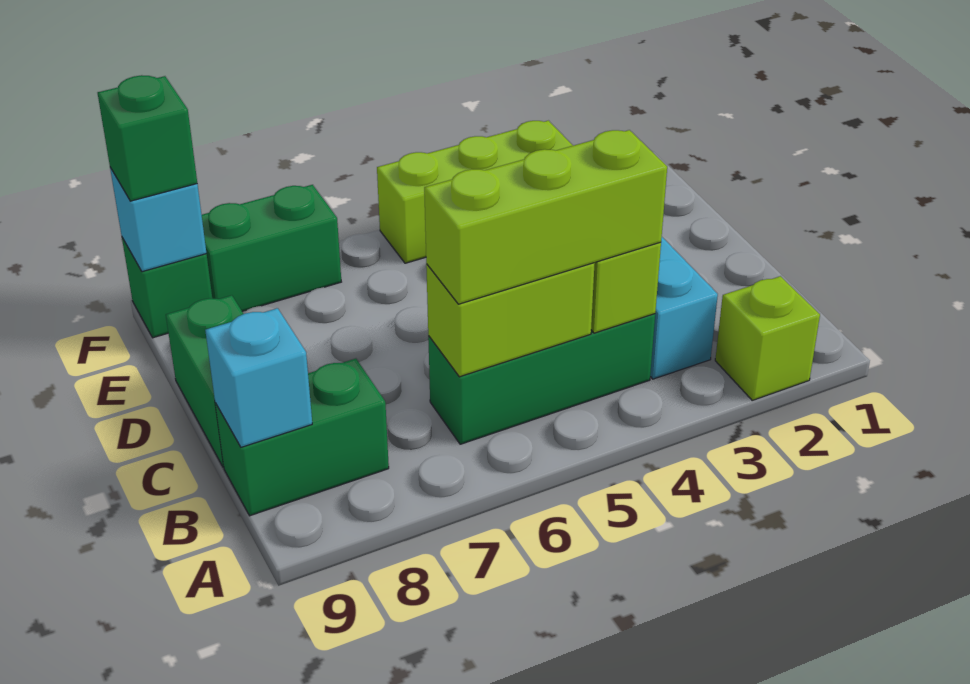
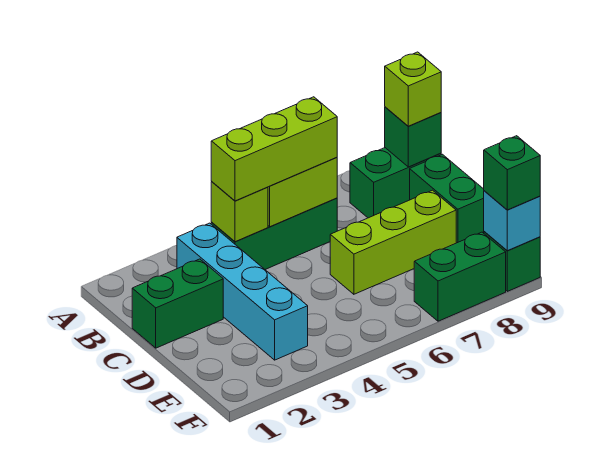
lime brick A2 level 1 -> lime brick B9 level 3
cyan brick B9 level 2 -> green brick B9 level 2
none -> green brick C1:C2 level 1
lime brick F3:F5 level 1 -> lime brick D6:D8 level 1

